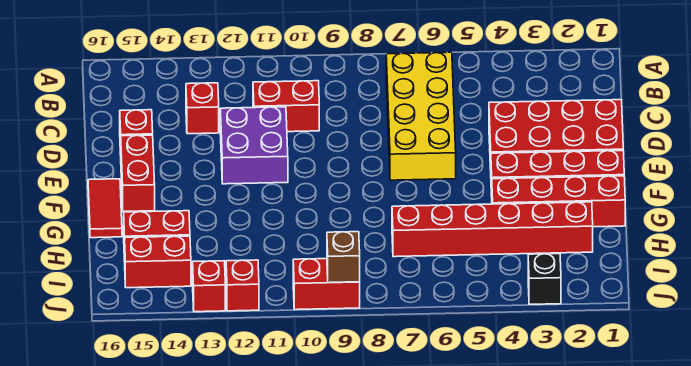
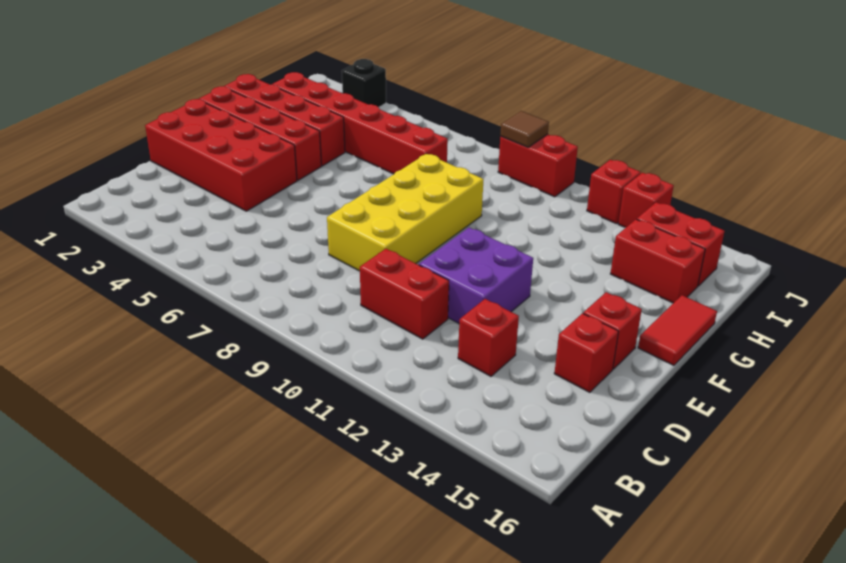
yellow brick B6:E7 level 1 -> yellow brick D8:G9 level 1
red brick E15:F15 level 1 -> red brick E15 level 1
brown brick J9 level 2 -> brown tile J9 level 2

